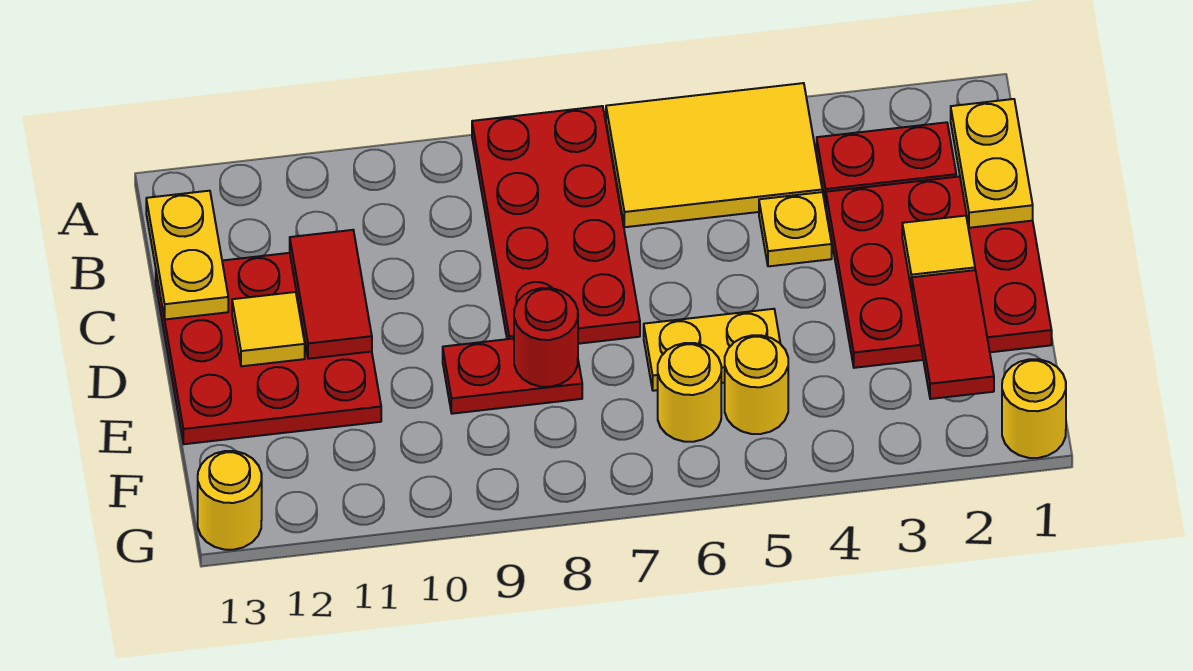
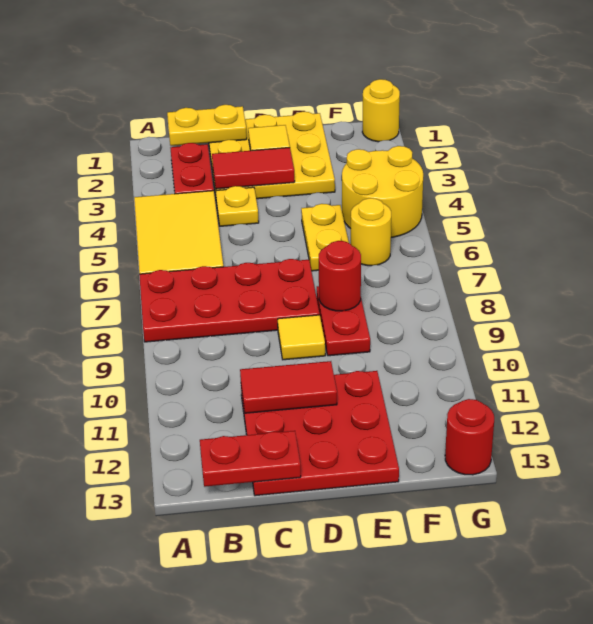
yellow plate B13:C13 level 2 -> red plate B13:C13 level 2
red plate C1:E3 level 1 -> yellow plate C1:E3 level 1
yellow tile D12 level 2 -> yellow tile D9 level 1
red tile E2:F2 level 2 -> red tile C3:D3 level 2
yellow round brick F5 level 1 -> yellow round brick F4:G5 level 1
yellow round brick G13 level 1 -> red round brick G13 level 1

